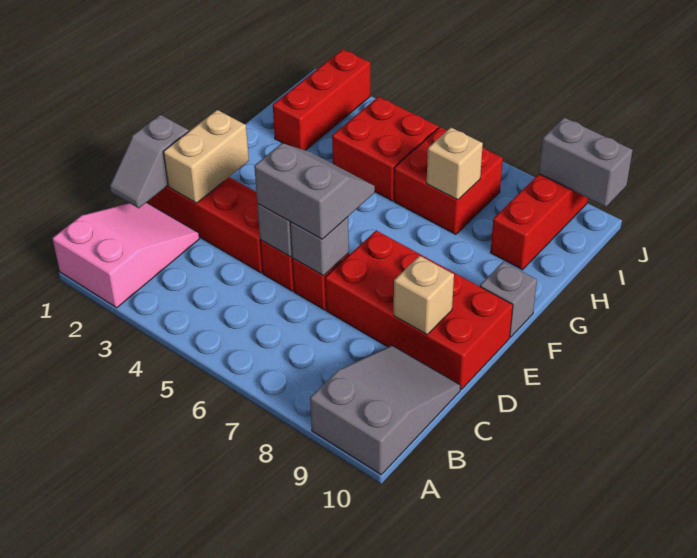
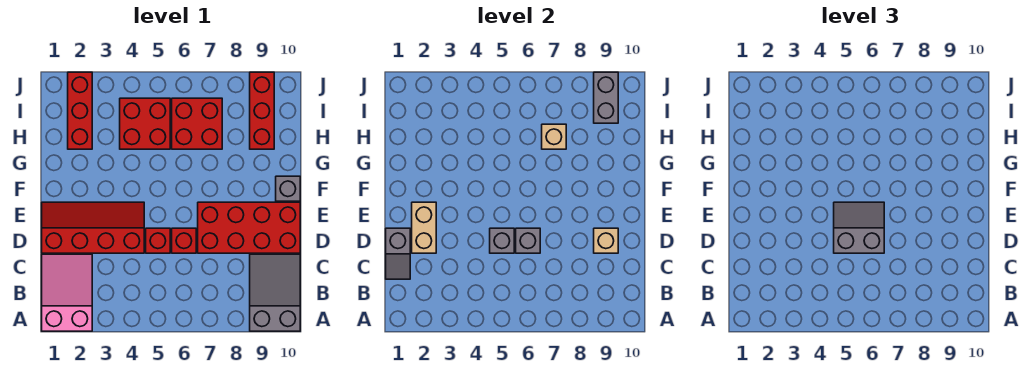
grey brick J9:J10 level 2 -> grey brick I9:J9 level 2

